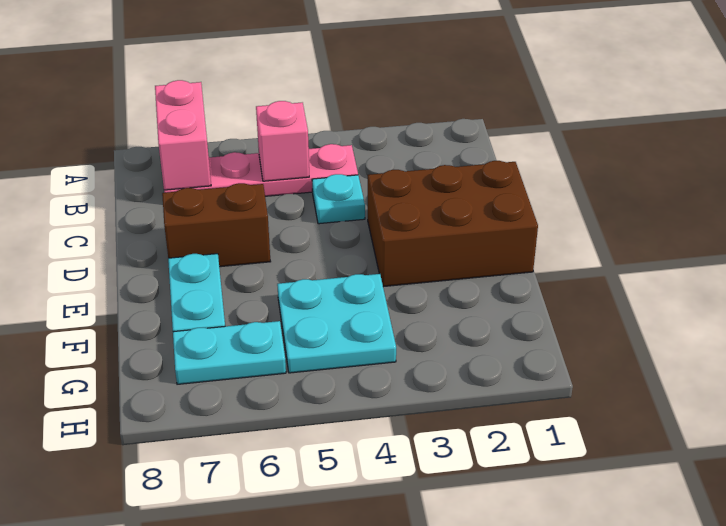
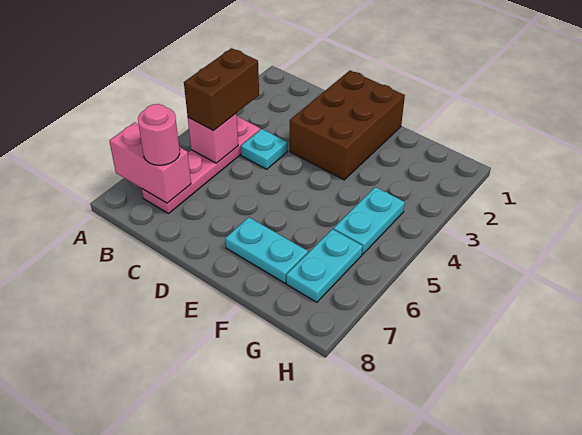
none -> pink round brick B7 level 3
brown brick D6:D7 level 1 -> brown brick B4:B5 level 3
cyan plate F4:G5 level 1 -> cyan plate G4:G5 level 1

